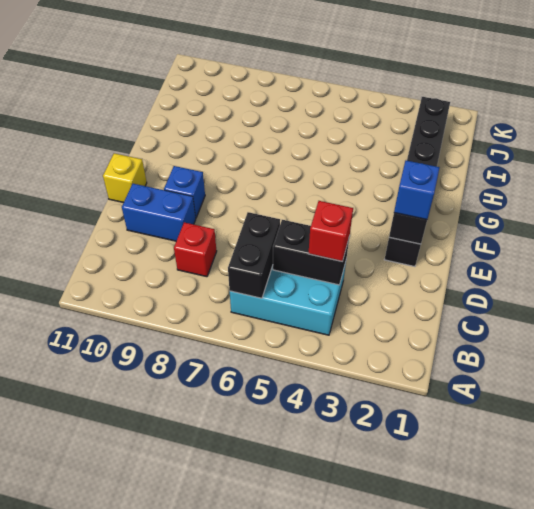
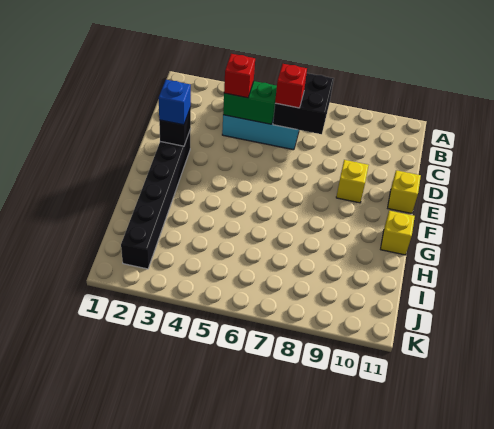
black brick B6:C6 level 2 -> black brick B6:C7 level 2
black brick C4:C5 level 2 -> green brick C4:C5 level 2
red brick C8 level 1 -> red brick C6 level 3
blue brick D9:D10 level 1 -> none
blue brick E9 level 1 -> yellow brick E9 level 1
none -> yellow brick G11 level 1

